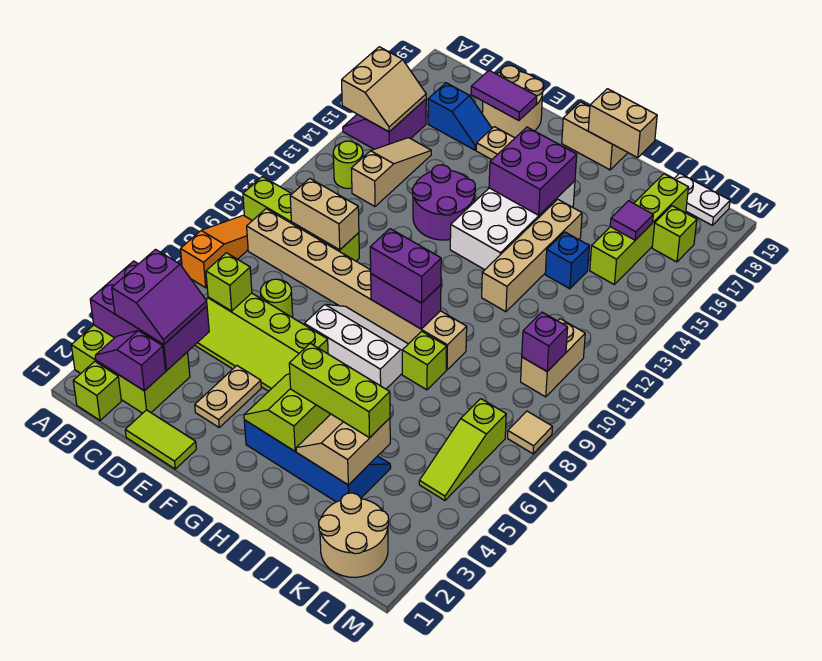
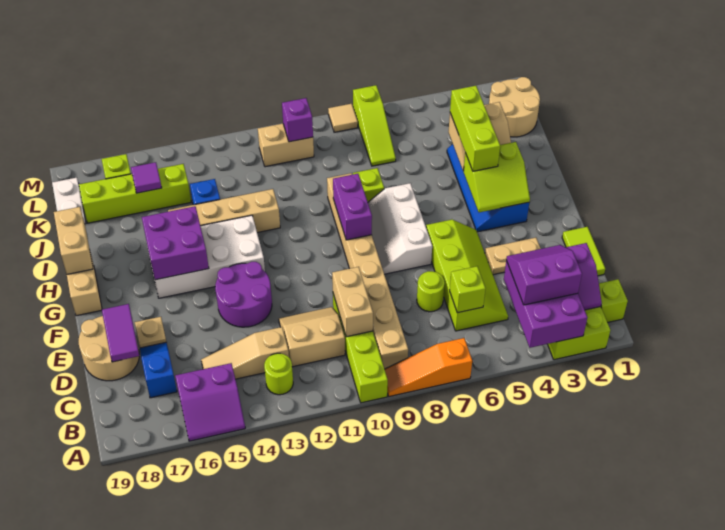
tan slope A15:B16 level 2 top A -> tan slope C11:D12 level 1 top C
purple brick G9:H9 level 3 -> none
lime slope L5:L7 level 1 top 7 -> lime slope K7:M7 level 1 top M

